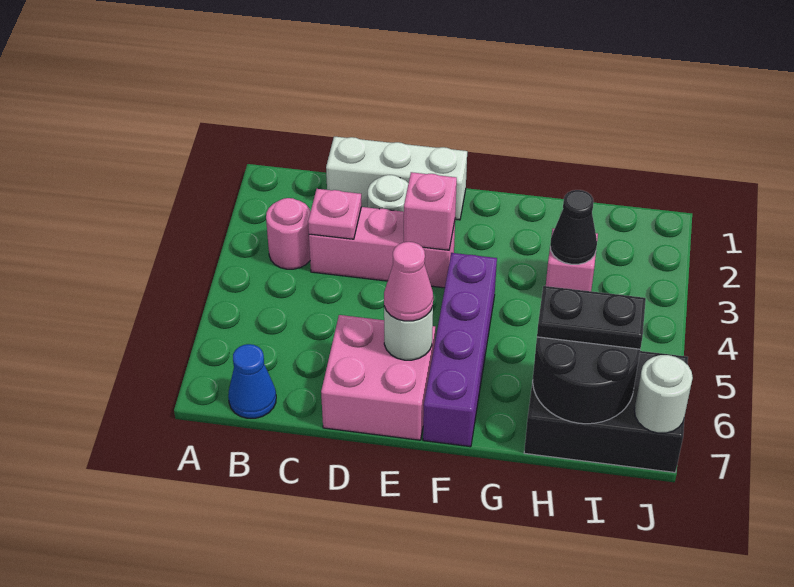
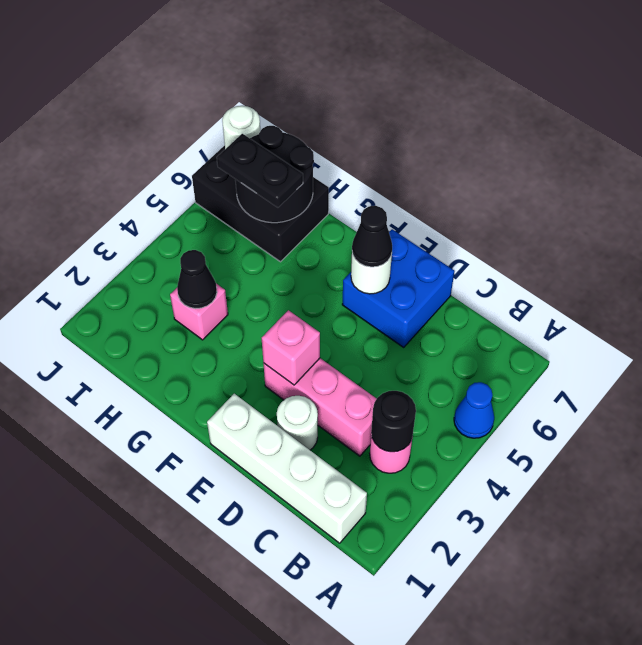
none -> black round brick B3 level 2
blue cone B7 level 1 -> blue cone A5 level 1
white brick C1:E1 level 1 -> white brick B1:E1 level 1
pink plate C3 level 2 -> none
pink brick D6:E7 level 1 -> blue brick D6:E7 level 1
pink cone E6 level 3 -> black cone E6 level 3
purple brick F4:F7 level 1 -> none

